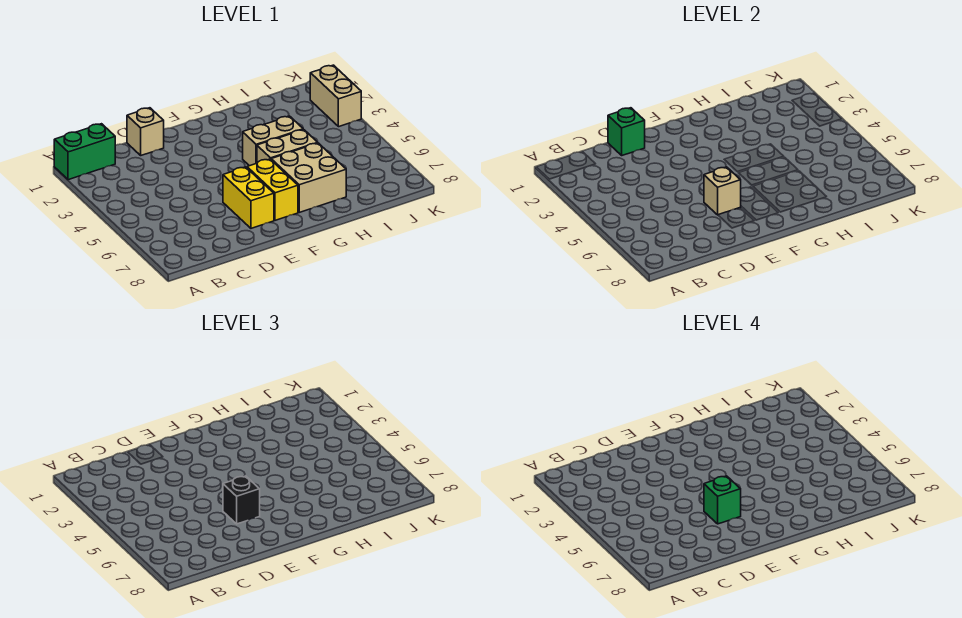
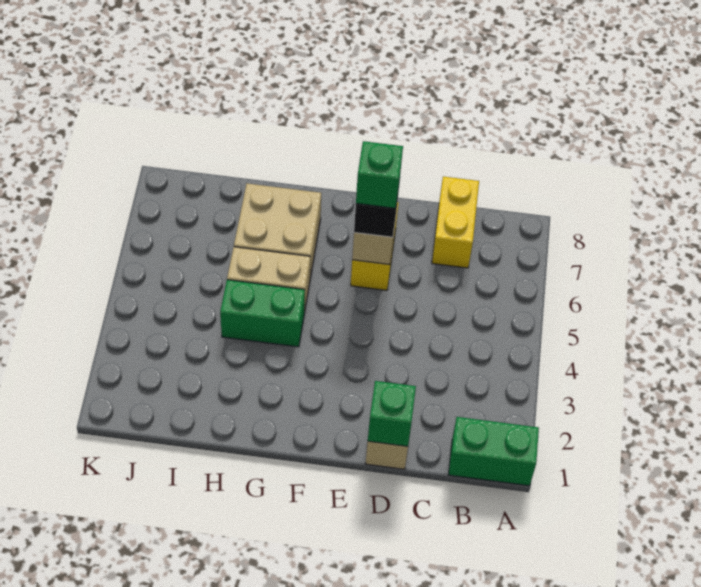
yellow brick F6:F7 level 1 -> yellow brick C7:C8 level 1
tan brick G4:H4 level 1 -> green brick G4:H4 level 1
tan brick K2:K3 level 1 -> none

